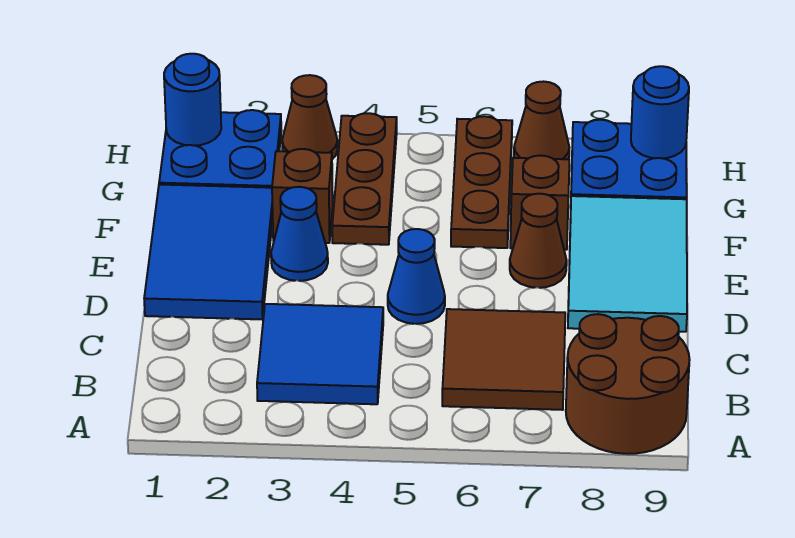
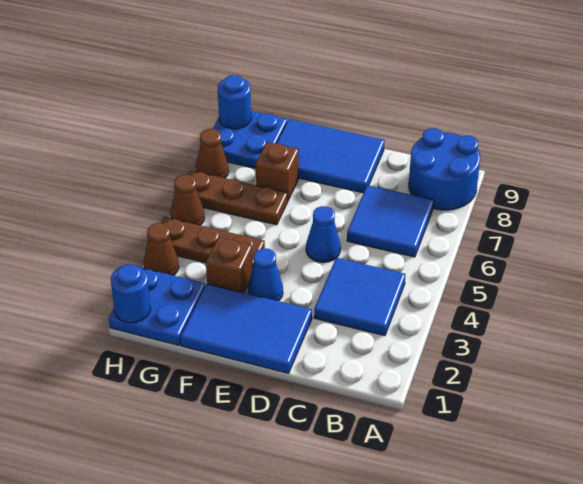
brown round brick A8:B9 level 1 -> blue round brick A8:B9 level 1
brown tile B6:C7 level 1 -> blue tile B6:C7 level 1
cyan tile D8:F9 level 1 -> blue tile D8:F9 level 1
brown cone E7 level 1 -> brown cone H5 level 1

